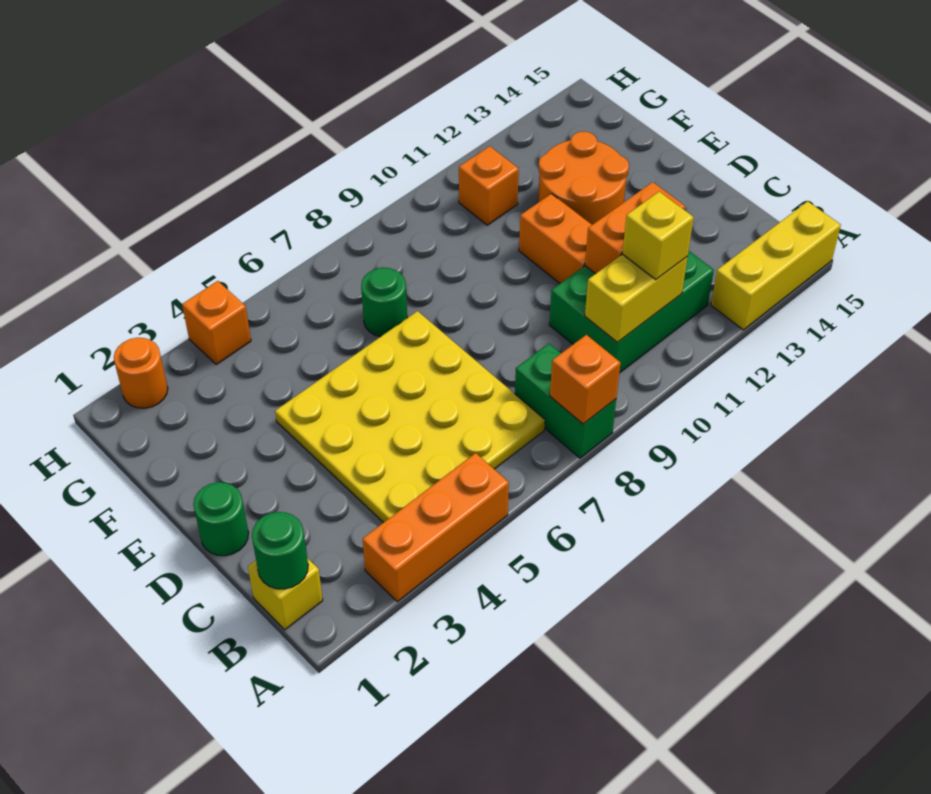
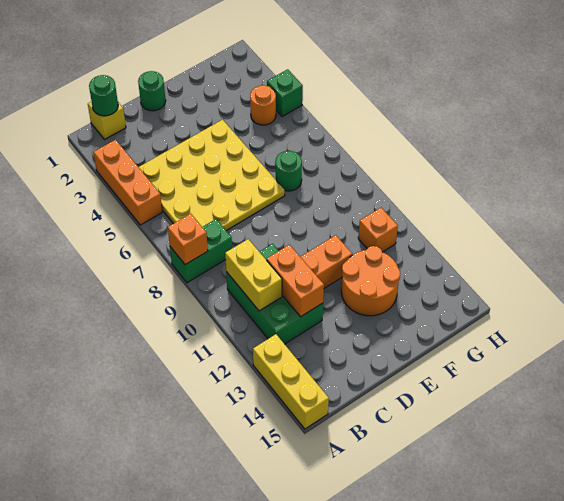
yellow brick B11 level 3 -> none
orange round brick H2 level 1 -> orange round brick G4 level 1
orange brick H4 level 1 -> green brick H4 level 1

